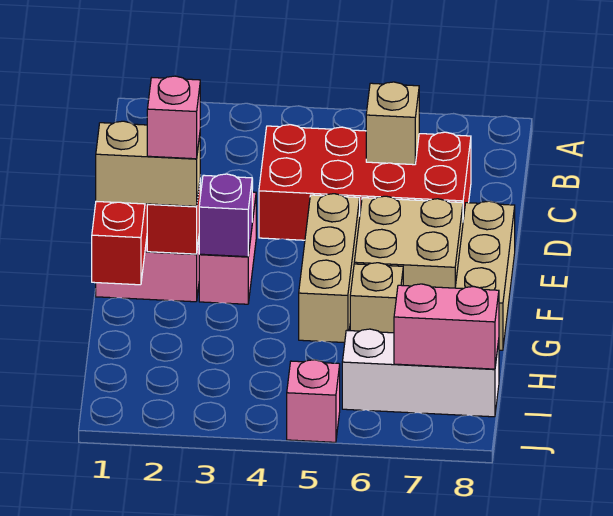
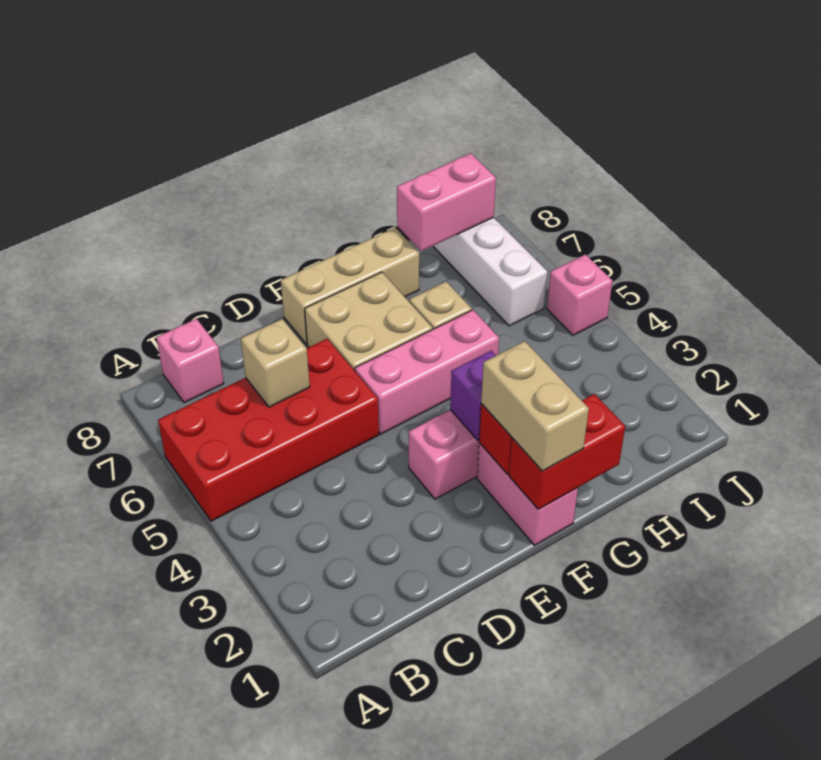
red brick C4:D7 level 1 -> red brick A5:D6 level 1
tan brick E5:G5 level 1 -> pink brick E5:G5 level 1
pink brick F2 level 4 -> pink brick B8 level 1
pink brick I7:I8 level 2 -> pink brick H8:I8 level 2

